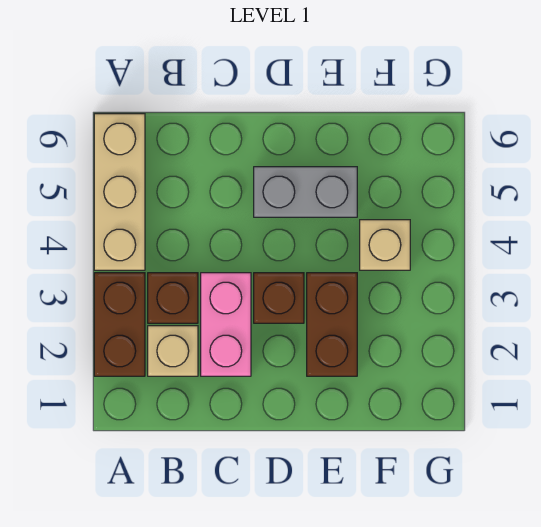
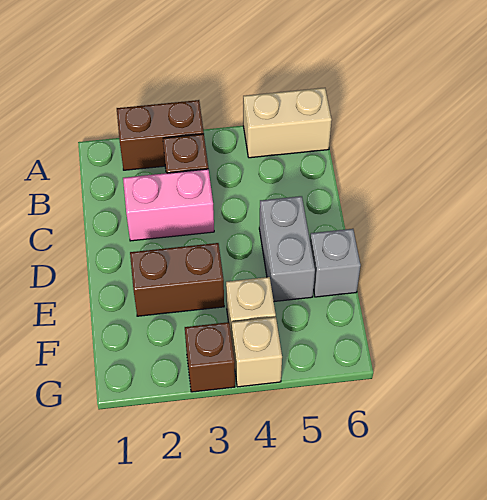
tan brick A4:A6 level 1 -> tan brick A5:A6 level 1
tan brick B2 level 1 -> tan brick G4 level 1
brown brick D3 level 1 -> brown brick G3 level 1
none -> grey brick E6 level 1

